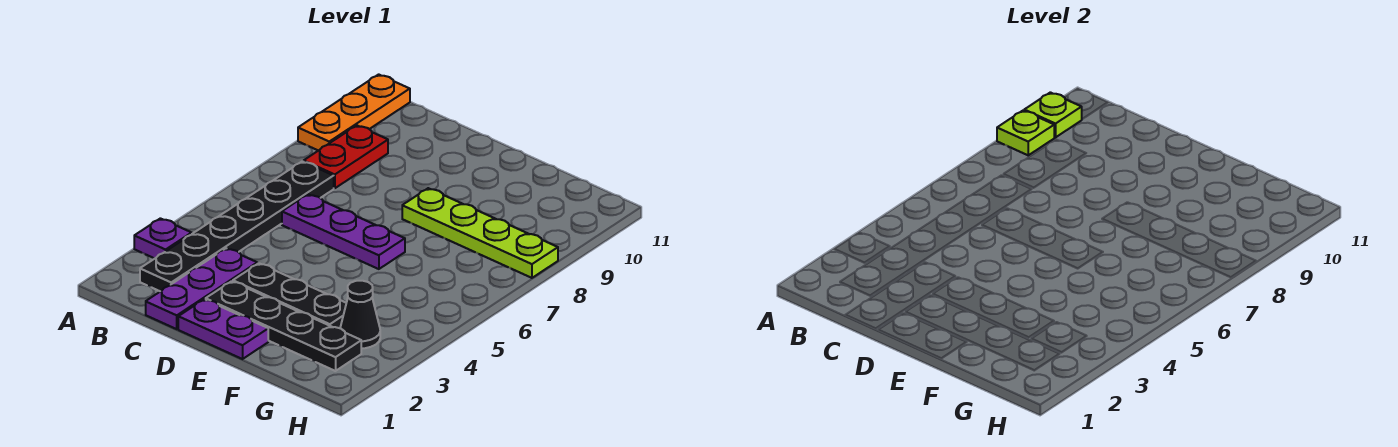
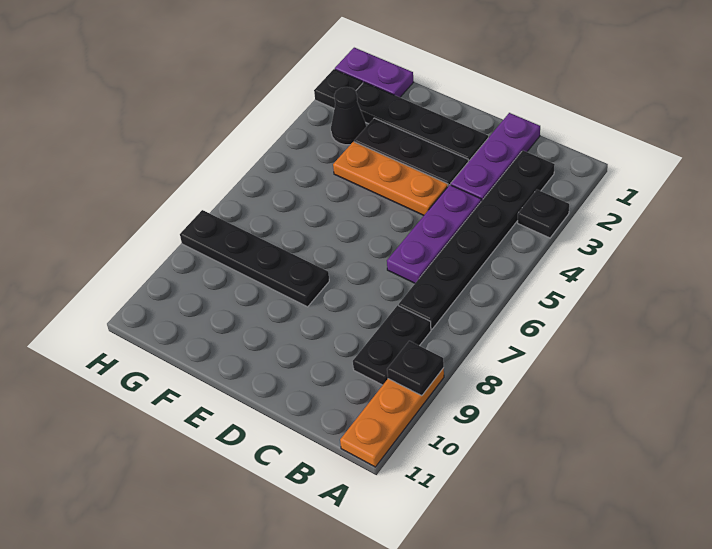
purple plate A3 level 1 -> black plate A3 level 1
lime plate A9 level 2 -> black plate A9 level 2
lime plate A10 level 2 -> none
red plate B8:B9 level 1 -> black plate B8:B9 level 1
purple plate C6:E6 level 1 -> purple plate C4:C6 level 1
purple plate D1:E1 level 1 -> purple plate G1:H1 level 1
none -> orange plate D4:F4 level 1
lime plate E8:H8 level 1 -> black plate E8:H8 level 1
none -> black plate H2 level 1

